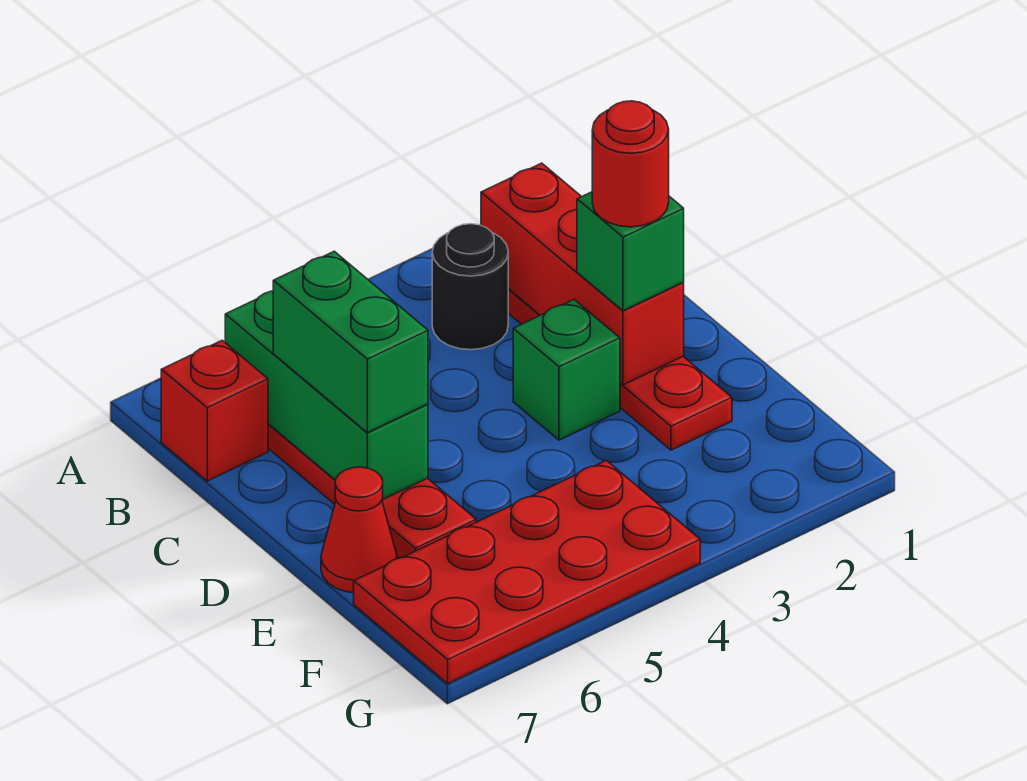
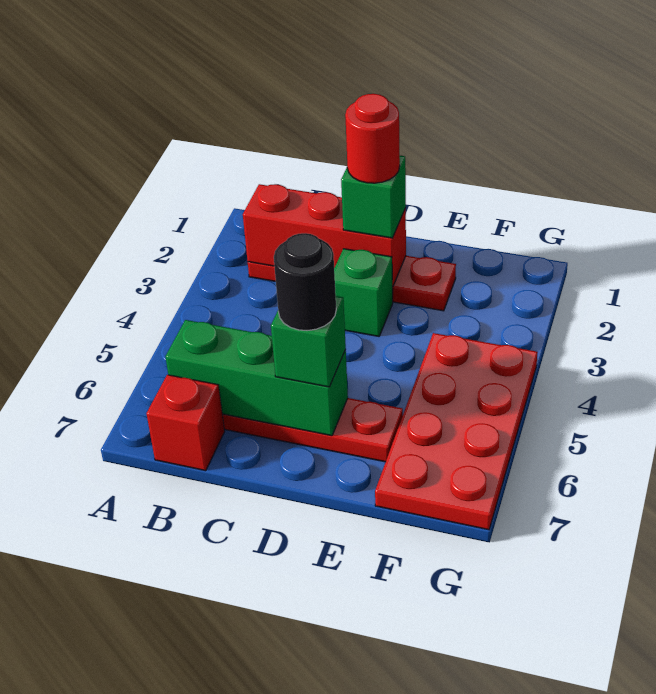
black round brick B3 level 1 -> black round brick D6 level 4
green brick C6:D6 level 3 -> green brick D6 level 3
red cone E7 level 1 -> none

